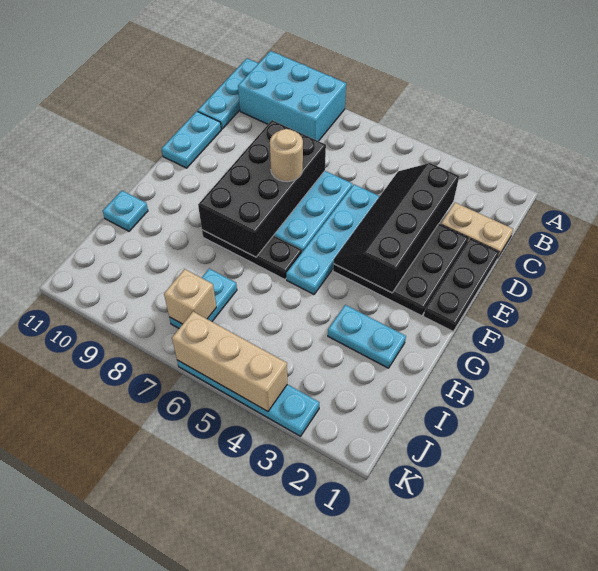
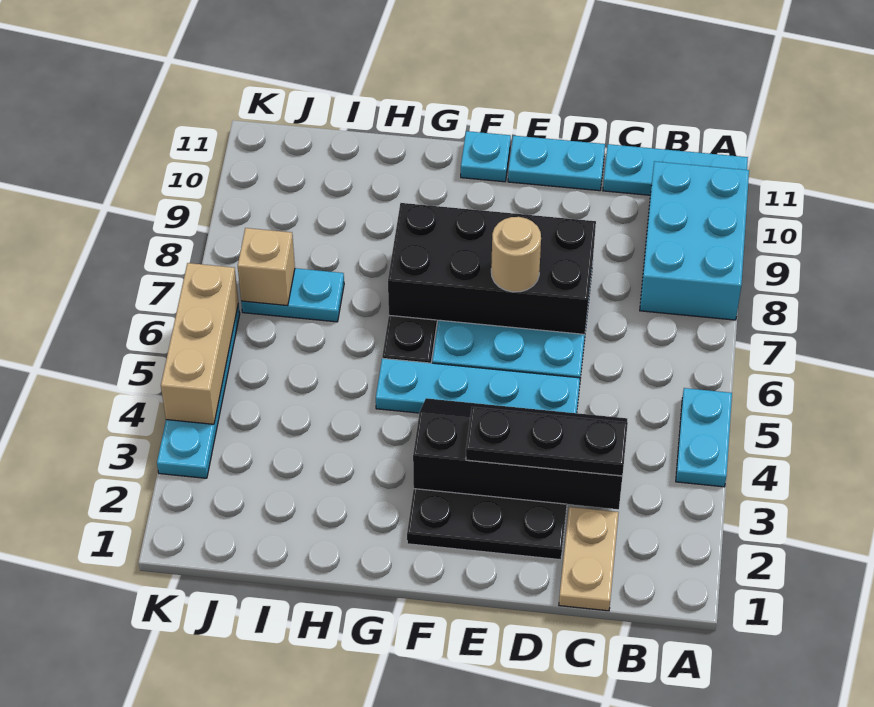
black plate D1:F1 level 1 -> black plate C3:E3 level 3
cyan plate H2:H3 level 1 -> cyan plate A4:A5 level 1
cyan plate H11 level 1 -> cyan plate F11 level 1

